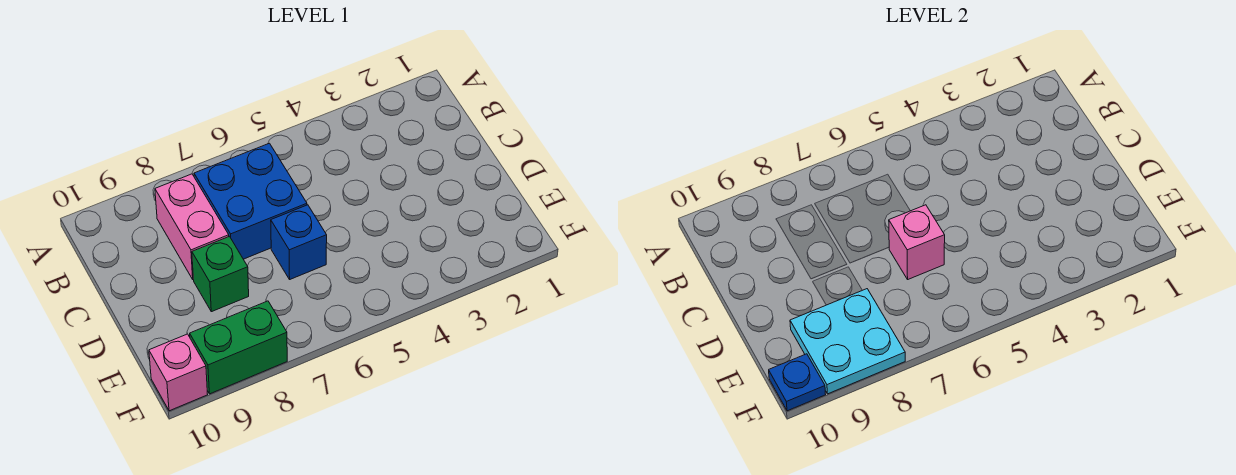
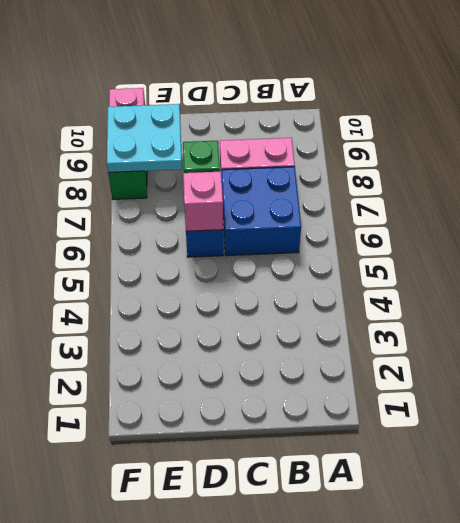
blue plate F10 level 2 -> none

